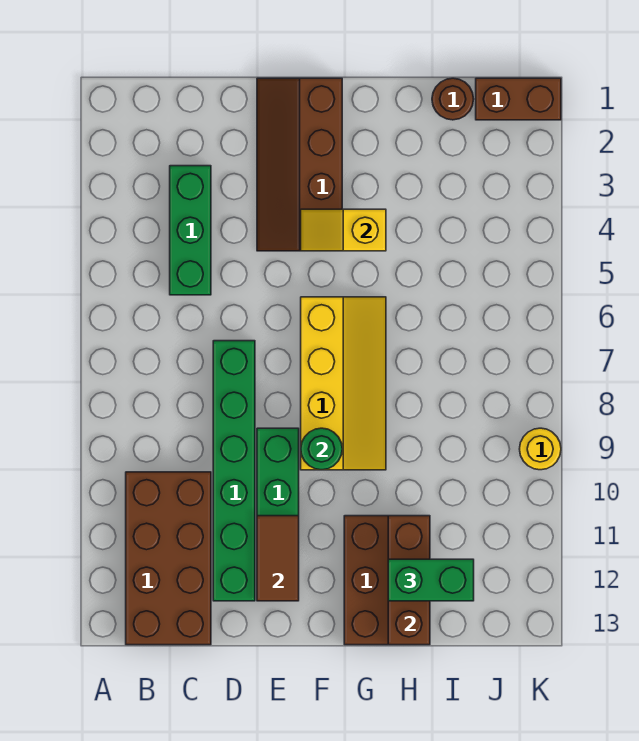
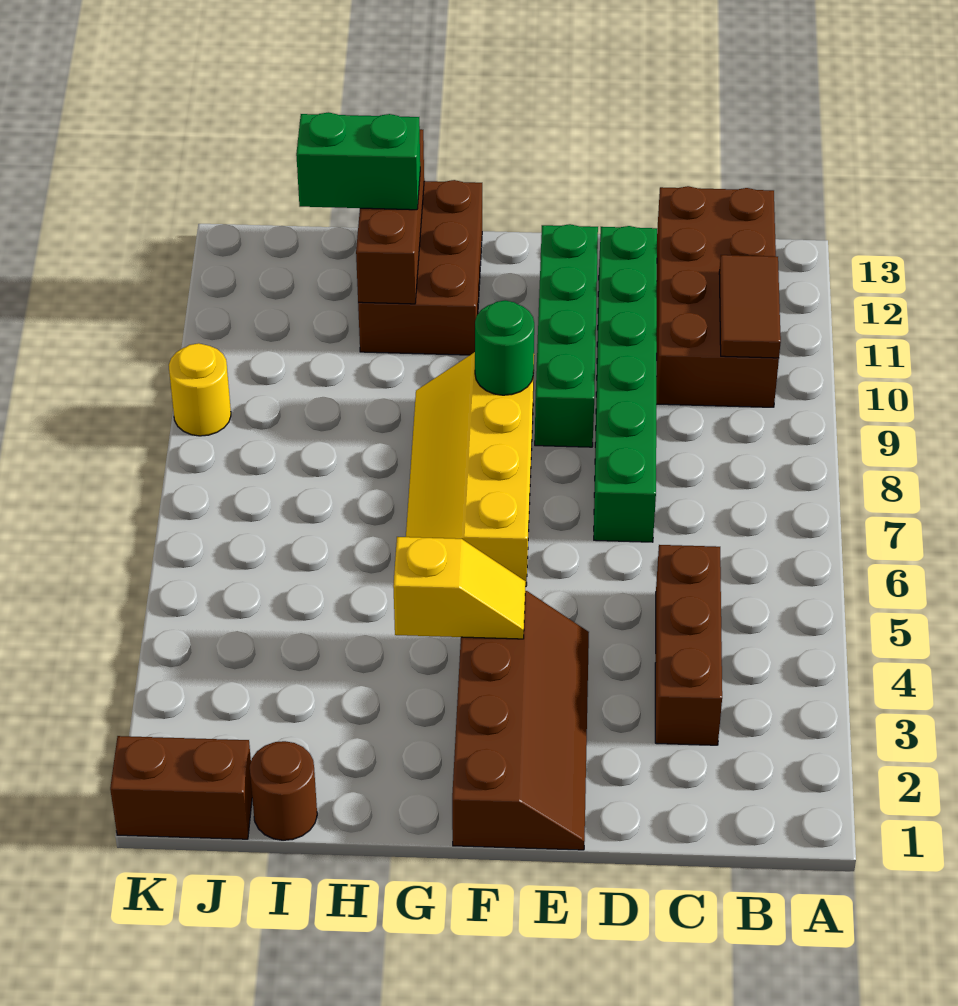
green brick C3:C5 level 1 -> brown brick C3:C5 level 1
brown tile E11:E12 level 2 -> brown tile B10:B11 level 2

